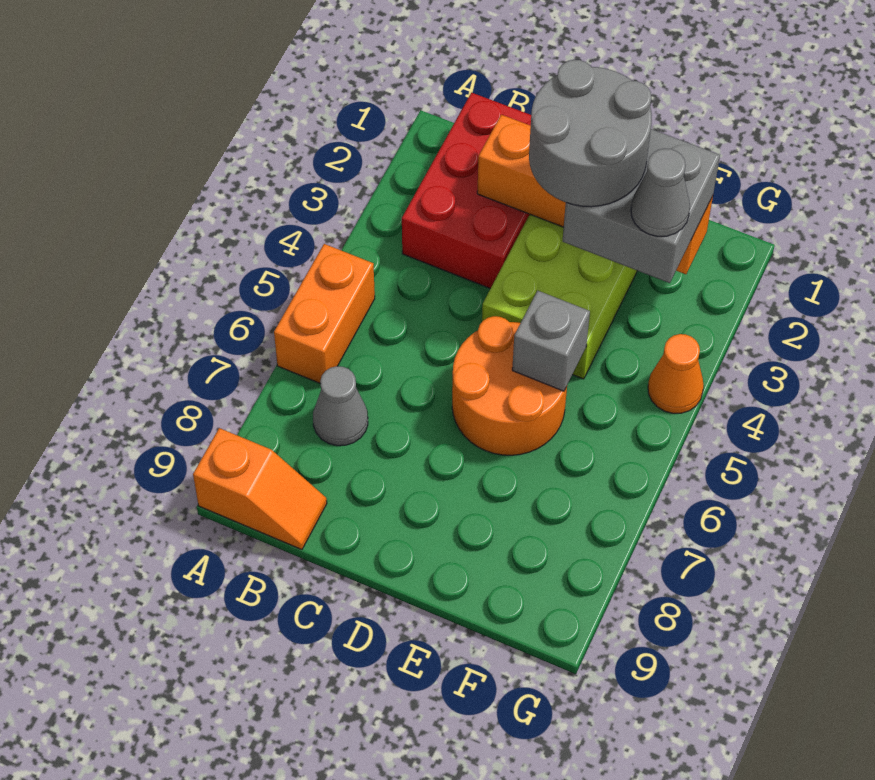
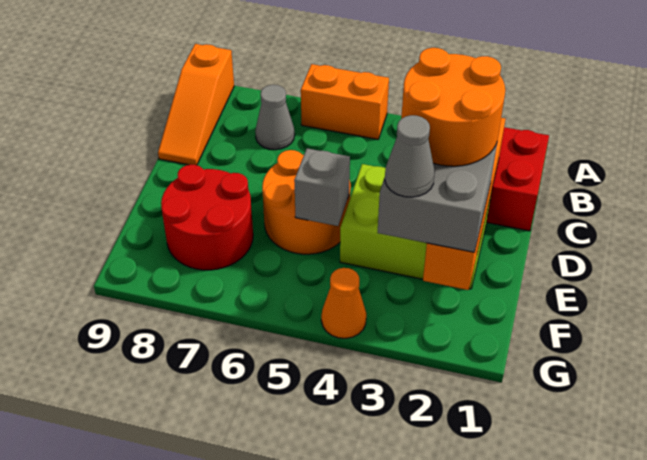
orange slope A9:B9 level 1 top A -> orange slope A9:C9 level 1 top A
grey round brick D2:E3 level 4 -> orange round brick D2:E3 level 4
none -> red round brick E7:F8 level 1

